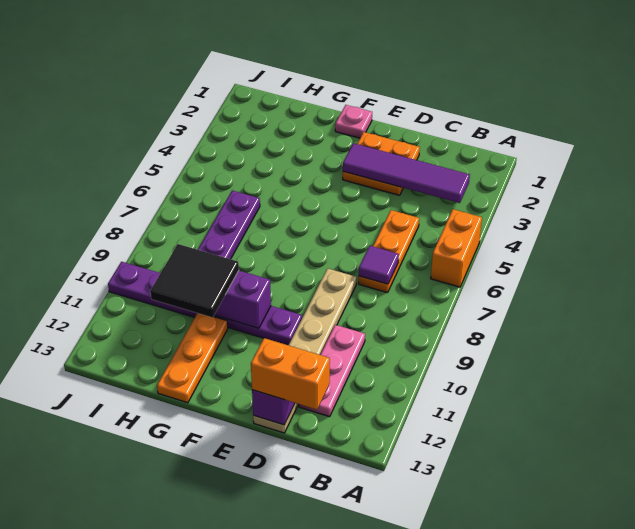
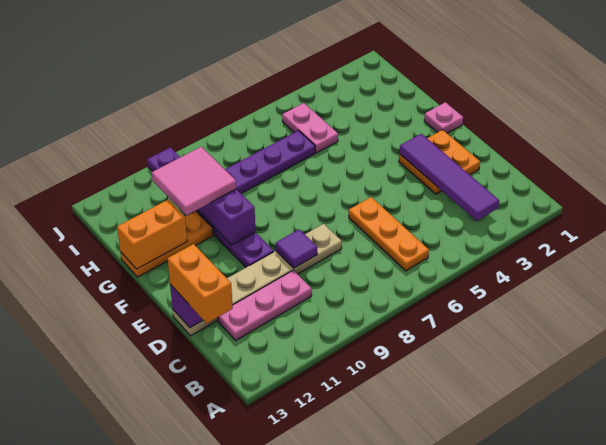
orange brick A5:A6 level 1 -> orange brick G12:G13 level 2
orange plate C5:C7 level 1 -> orange plate B6:D6 level 1
purple tile C7 level 2 -> purple tile D9 level 2
black tile G10:H11 level 3 -> pink tile G10:H11 level 3
none -> pink plate H5:I5 level 1

